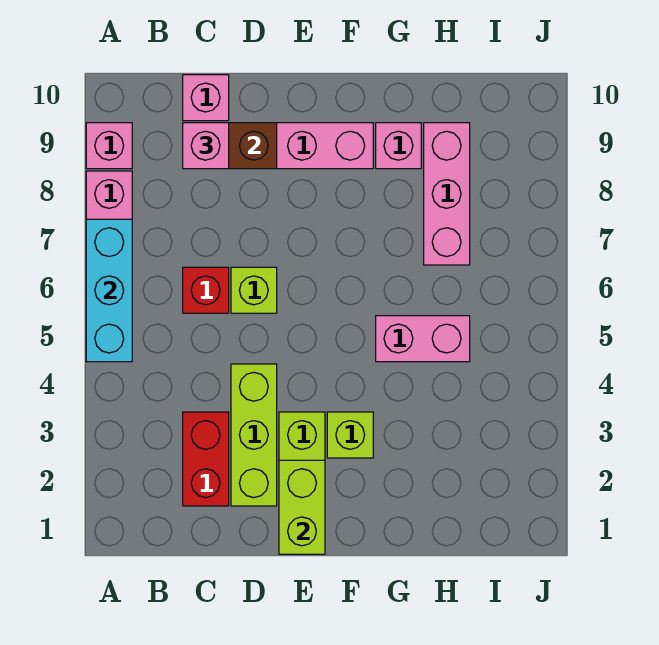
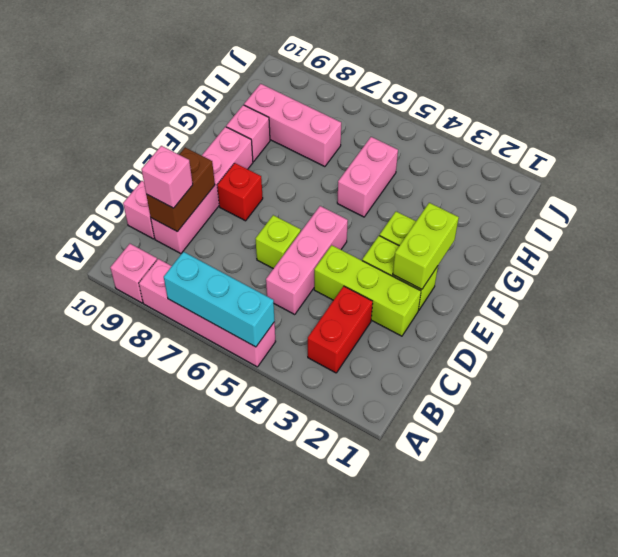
red brick C2:C3 level 1 -> red brick B3:C3 level 1
none -> pink brick C5:E5 level 1
red brick C6 level 1 -> red brick E8 level 1
lime brick E1:E2 level 2 -> lime brick E2:F2 level 2

